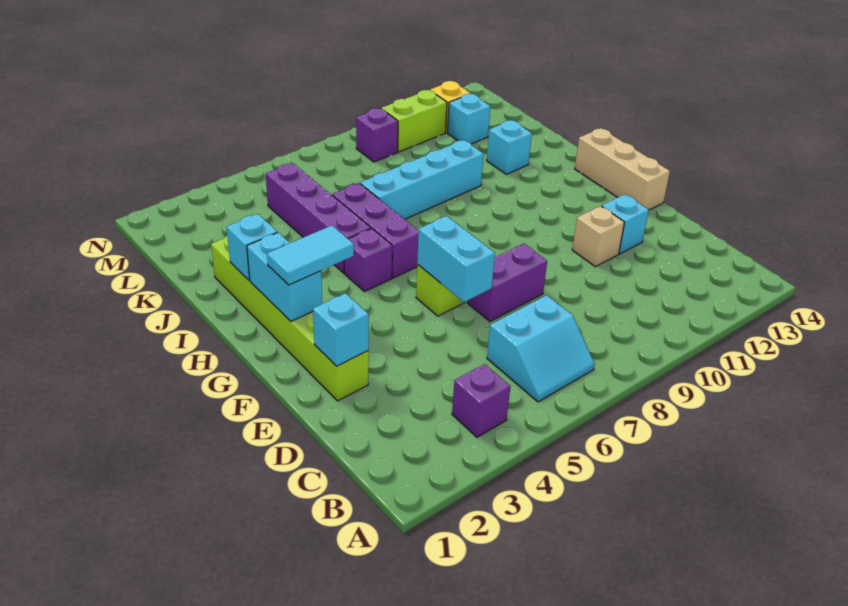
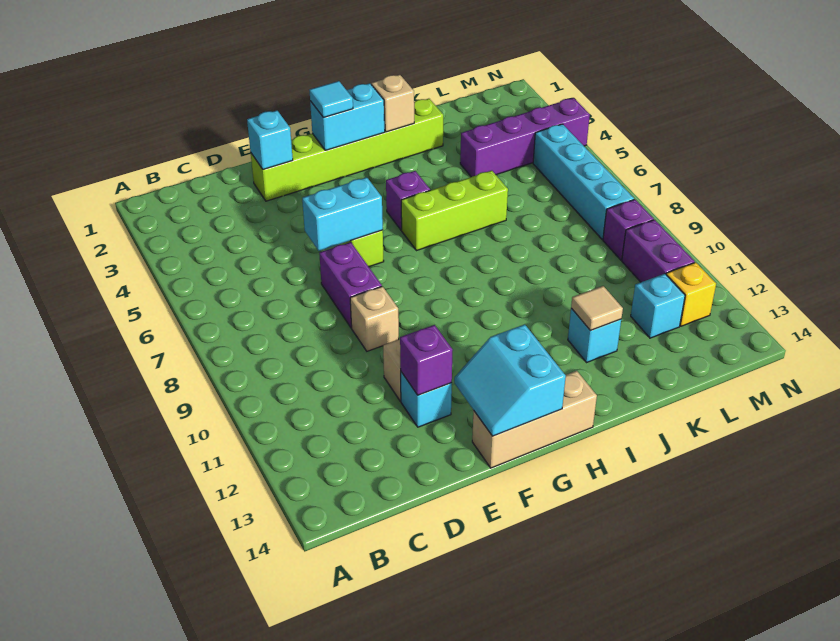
purple brick B4 level 1 -> purple brick E12 level 2
cyan slope B6:C7 level 1 top C -> cyan slope F13:G14 level 2 top G
none -> tan brick E9 level 1
cyan tile G2:G3 level 3 -> cyan tile G2 level 3
purple brick H6:J6 level 1 -> lime brick H6:J6 level 1
cyan brick I2 level 2 -> tan brick I2 level 2
purple brick I5:L5 level 1 -> purple brick K4:N4 level 1
cyan brick J7:J10 level 1 -> cyan brick M5:M8 level 1
none -> tan tile J12 level 2
lime brick M10:M11 level 1 -> purple brick M10:M11 level 1

